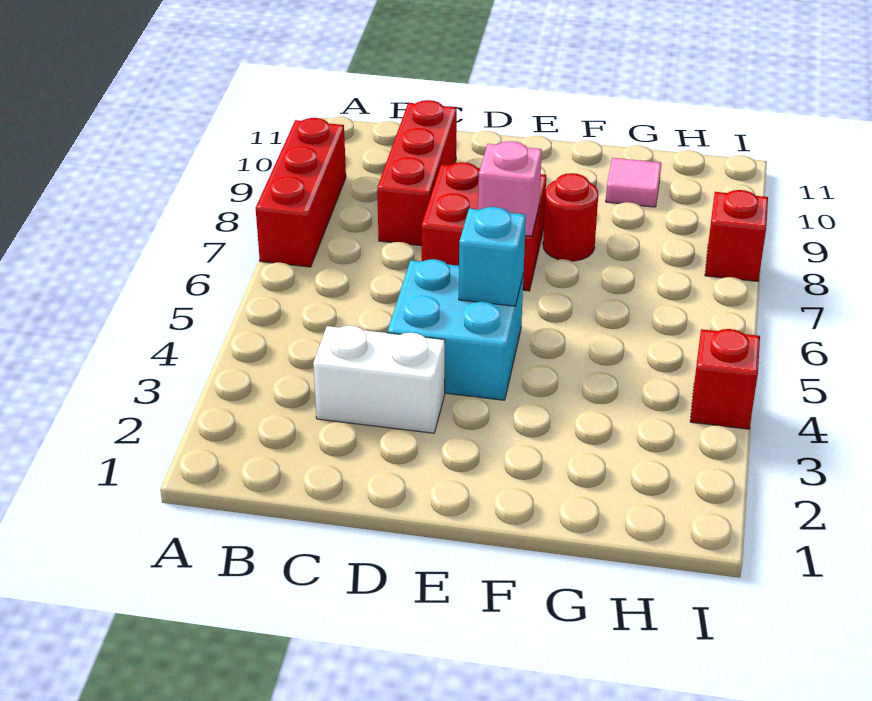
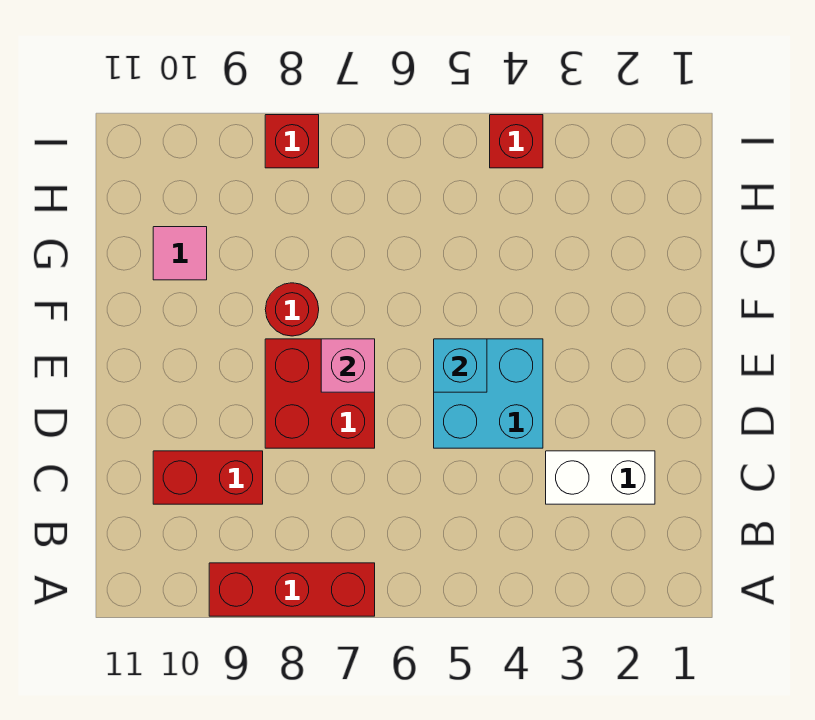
white brick C3:D3 level 1 -> white brick C2:C3 level 1
red brick C8:C10 level 1 -> red brick C9:C10 level 1

